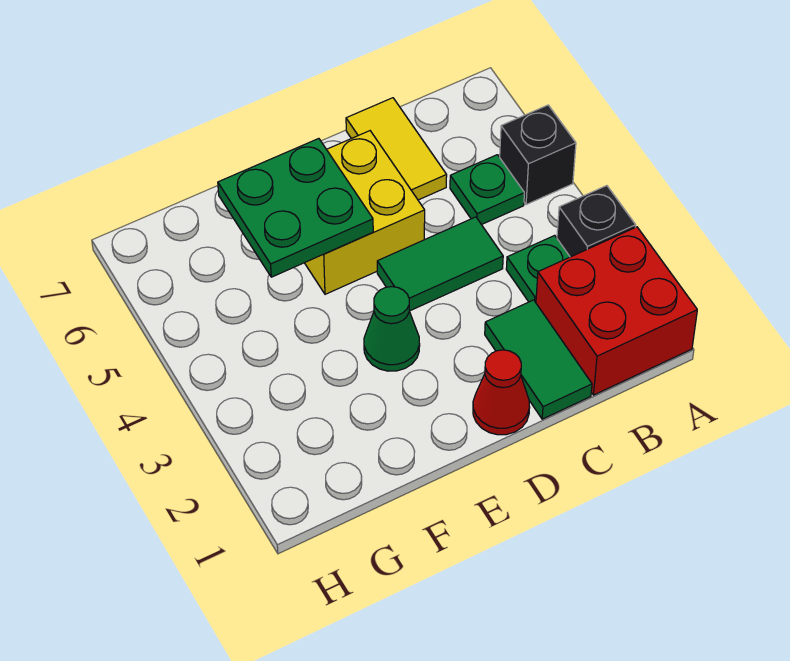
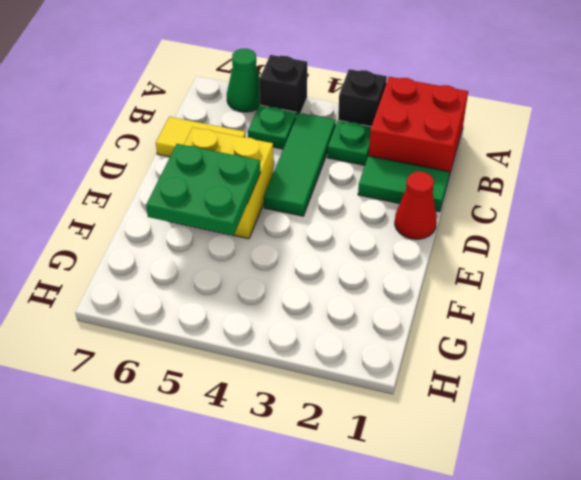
green tile C4:D4 level 1 -> green tile B4:D4 level 1
green cone E3 level 1 -> green cone A6 level 1

